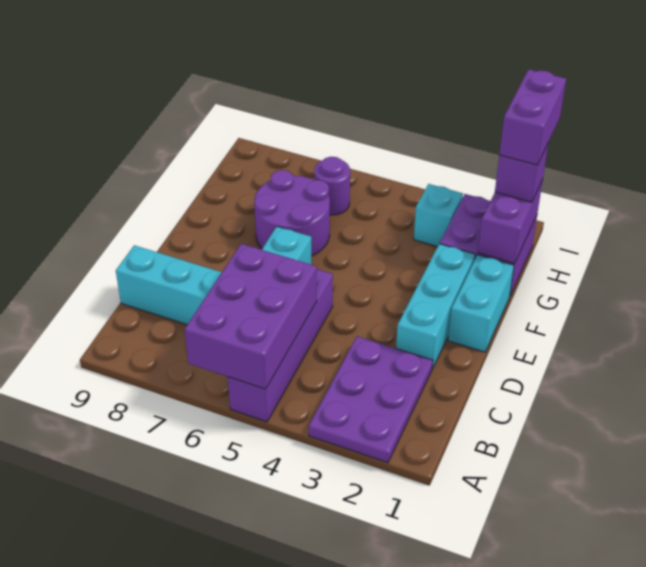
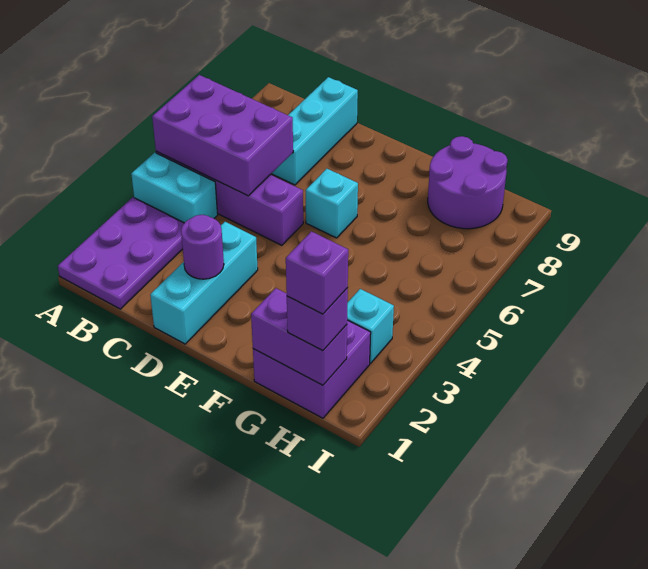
purple plate A2:C3 level 1 -> purple plate A1:B3 level 1
cyan brick D2:F2 level 1 -> cyan brick D1:D3 level 1
cyan brick E1:F1 level 1 -> cyan brick A4:B4 level 1
purple round brick F6:G7 level 1 -> purple round brick G8:H9 level 1
purple brick H1:I1 level 4 -> purple brick H1 level 4
purple round brick H6 level 1 -> purple round brick D2 level 2

